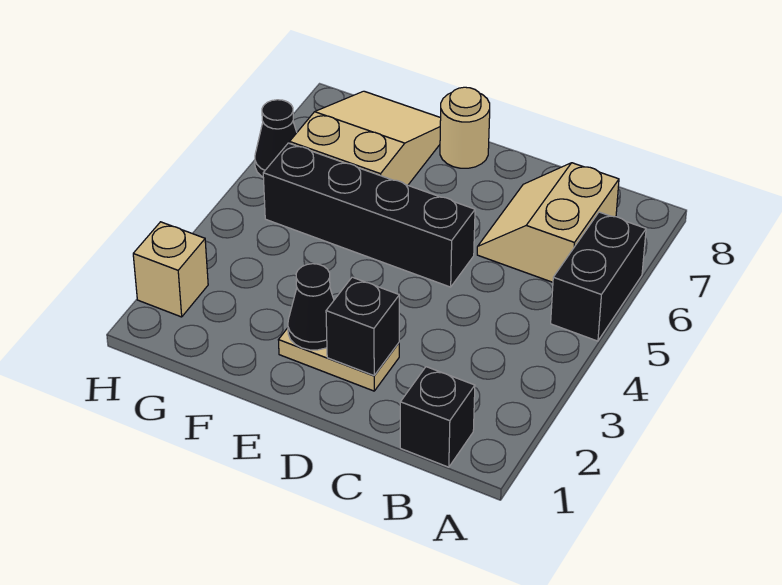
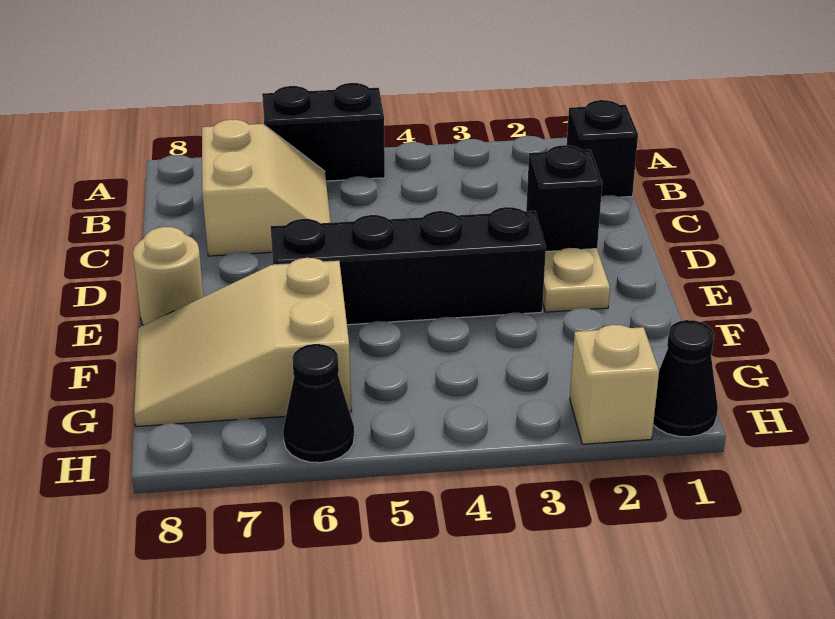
tan slope B6:C7 level 1 top B -> tan slope B6:C7 level 1 top 7
black brick D5:G5 level 1 -> black brick E3:E6 level 1
black cone E2 level 2 -> black cone H1 level 1

